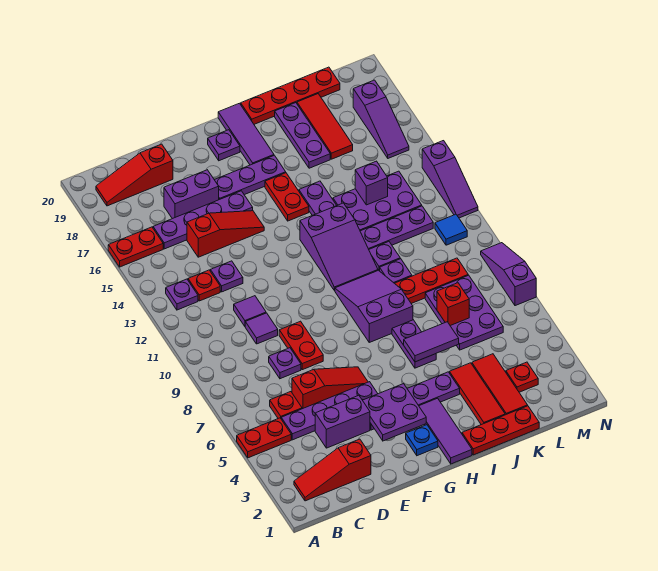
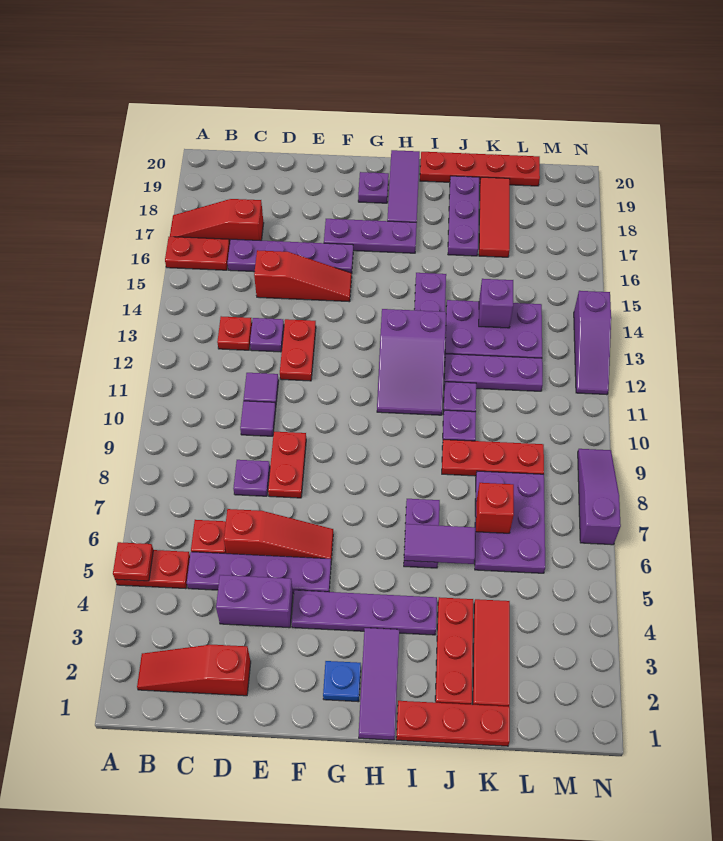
purple plate B13 level 1 -> none
red slope B19:D19 level 1 top D -> red slope A17:C17 level 1 top C
purple brick D17:E17 level 1 -> none
purple plate F3:G4 level 2 -> none
purple slope H8:I10 level 1 top 8 -> none
red plate H15:H16 level 1 -> red plate E12:E13 level 1
red tile J2:J4 level 1 -> red plate J2:J4 level 1
red plate L3 level 1 -> red plate A5 level 2
blue tile M11 level 1 -> none
purple slope M16:M18 level 1 top 18 -> none

